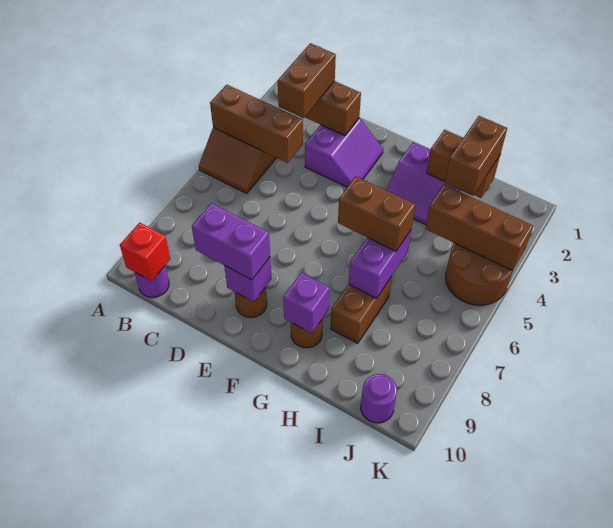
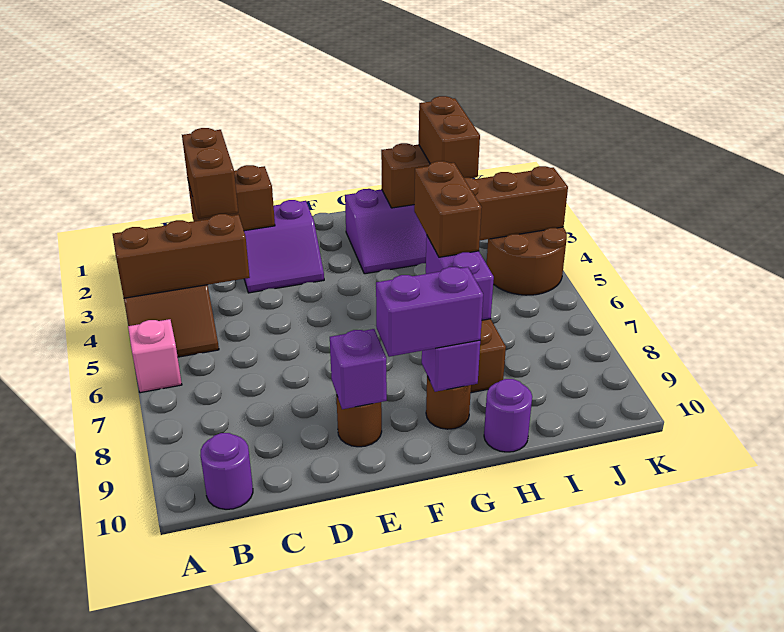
none -> pink brick A6 level 1
red brick B10 level 2 -> none
purple slope D2:E3 level 1 top D -> purple slope D2:E3 level 1 top 2
purple brick D9:E9 level 3 -> purple brick F9:G9 level 3
brown brick G6:H6 level 3 -> brown brick H5:H6 level 3
purple round brick J10 level 1 -> purple round brick H10 level 1

